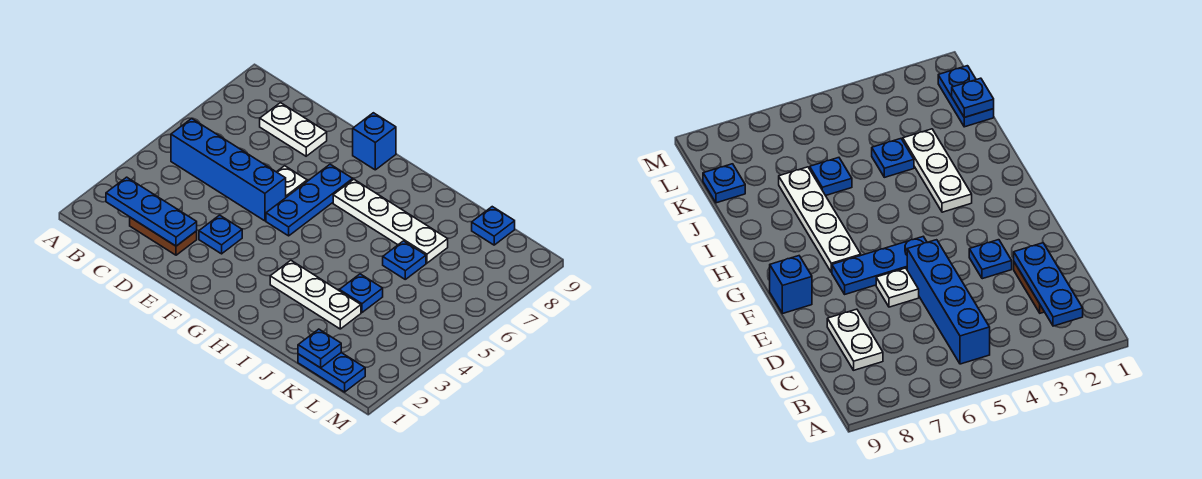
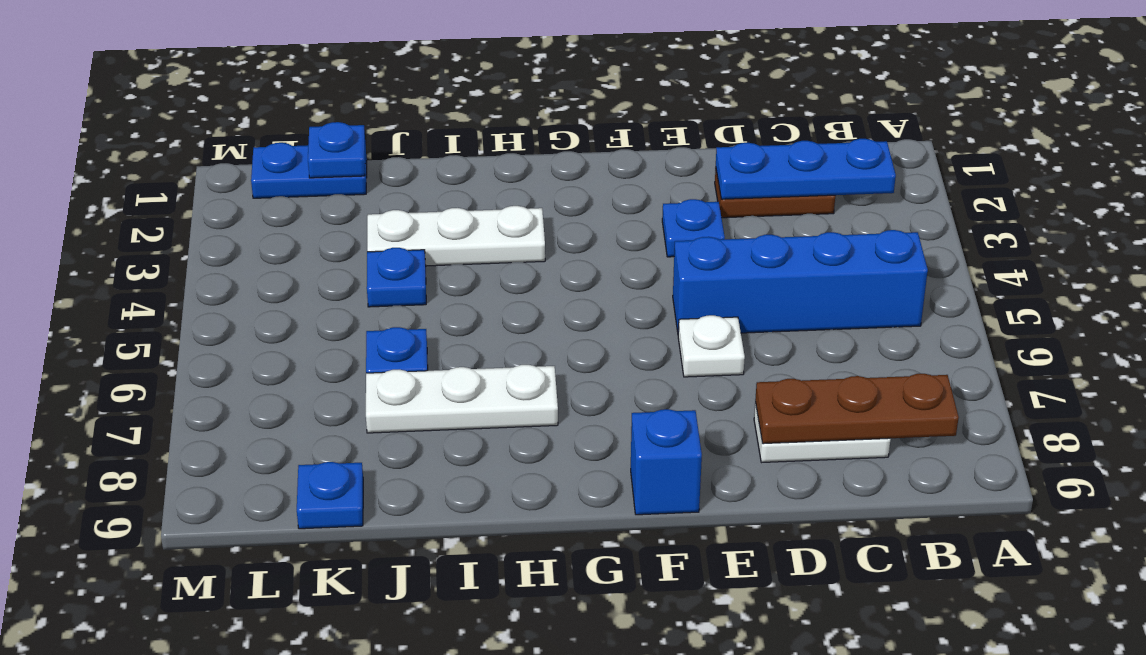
none -> brown plate B8:D8 level 2
blue plate F5:F7 level 1 -> none
white plate G7:J7 level 1 -> white plate H7:J7 level 1

